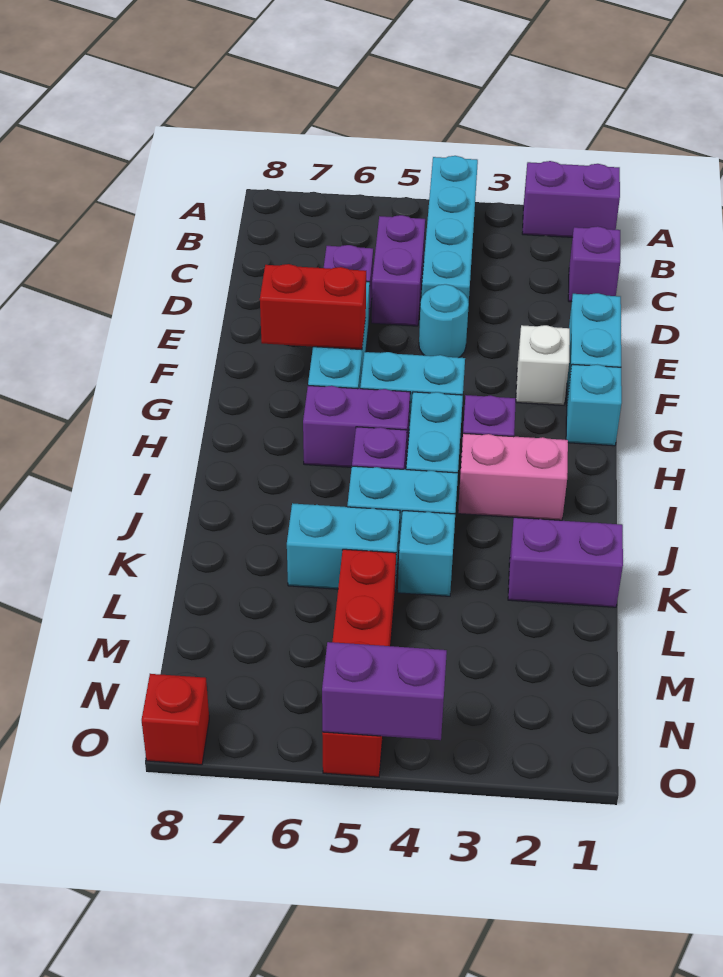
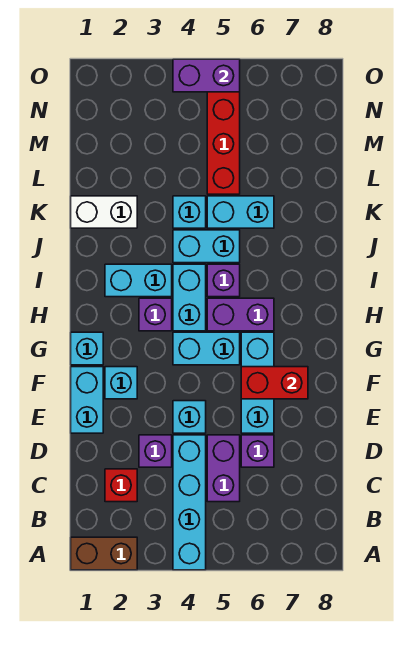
purple brick A1:A2 level 1 -> brown brick A1:A2 level 1
purple brick C1 level 1 -> purple brick D3 level 1
cyan round brick E4 level 1 -> cyan brick E4 level 1
white brick F2 level 1 -> cyan brick F2 level 1
pink brick I2:I3 level 1 -> cyan brick I2:I3 level 1
purple brick K1:K2 level 1 -> white brick K1:K2 level 1
red brick O8 level 1 -> red brick C2 level 1

